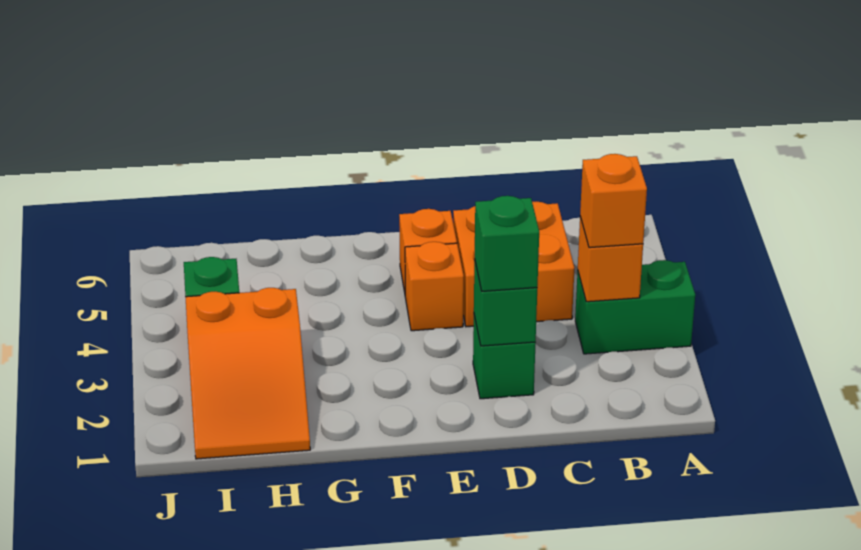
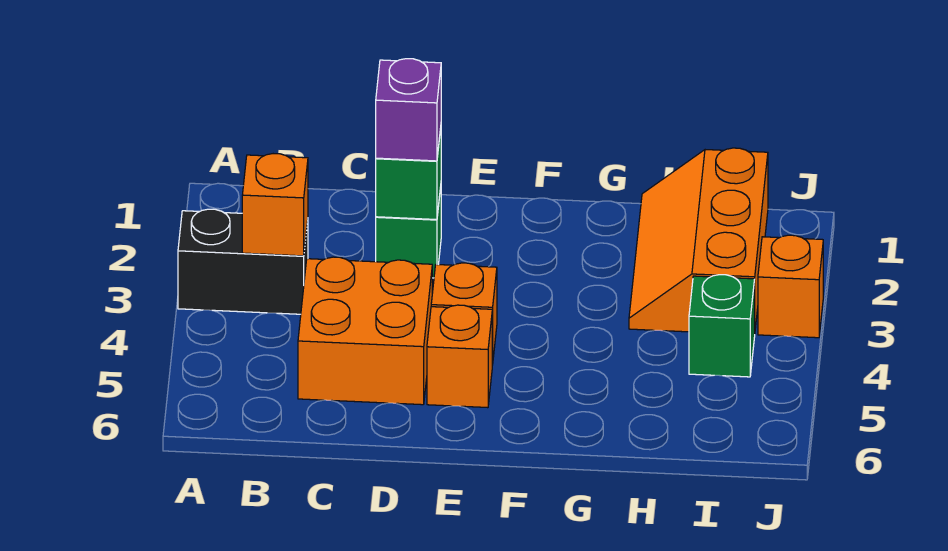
green brick A3:B3 level 1 -> black brick A3:B3 level 1
orange brick B3 level 3 -> orange brick J3 level 1
green brick D2 level 3 -> purple brick D2 level 3
orange slope H1:I3 level 1 top 3 -> orange slope H1:I3 level 1 top I

